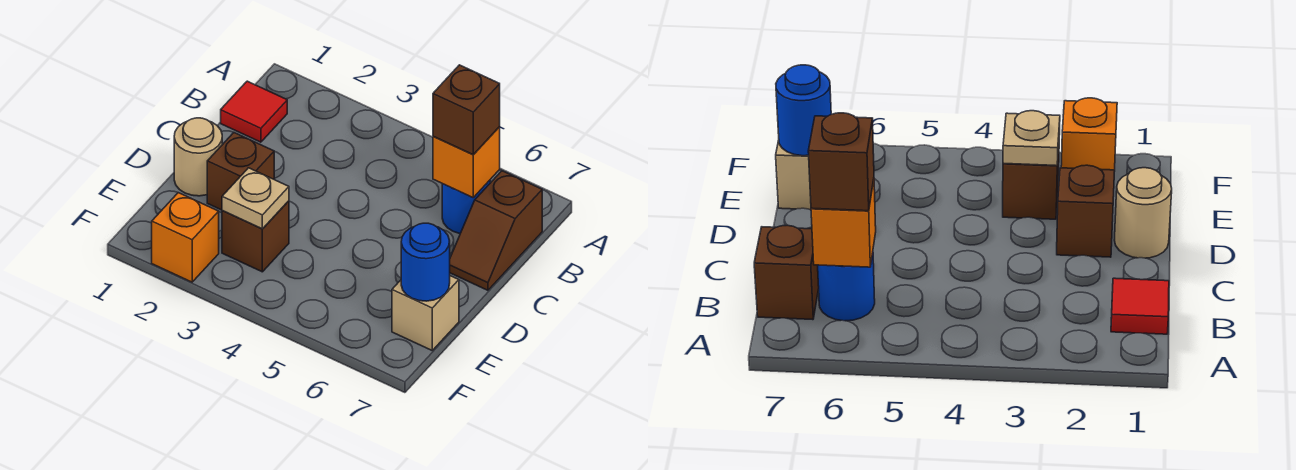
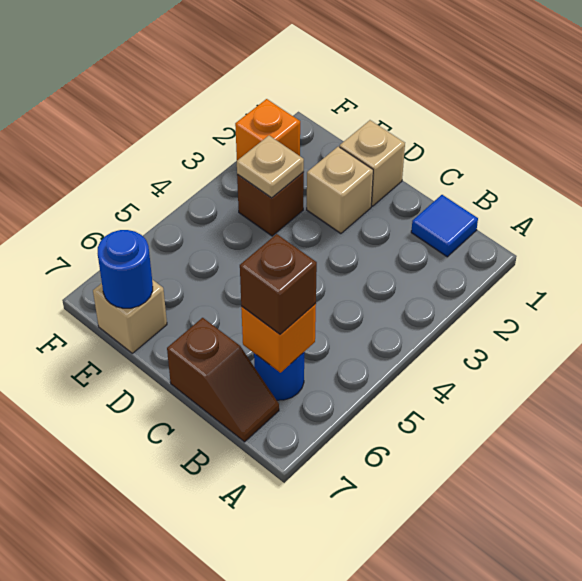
red tile B1 level 1 -> blue tile B1 level 1
brown slope B7:C7 level 1 top B -> brown slope B7:C7 level 1 top C
tan round brick D1 level 1 -> tan brick D1 level 1
brown brick D2 level 1 -> tan brick D2 level 1

